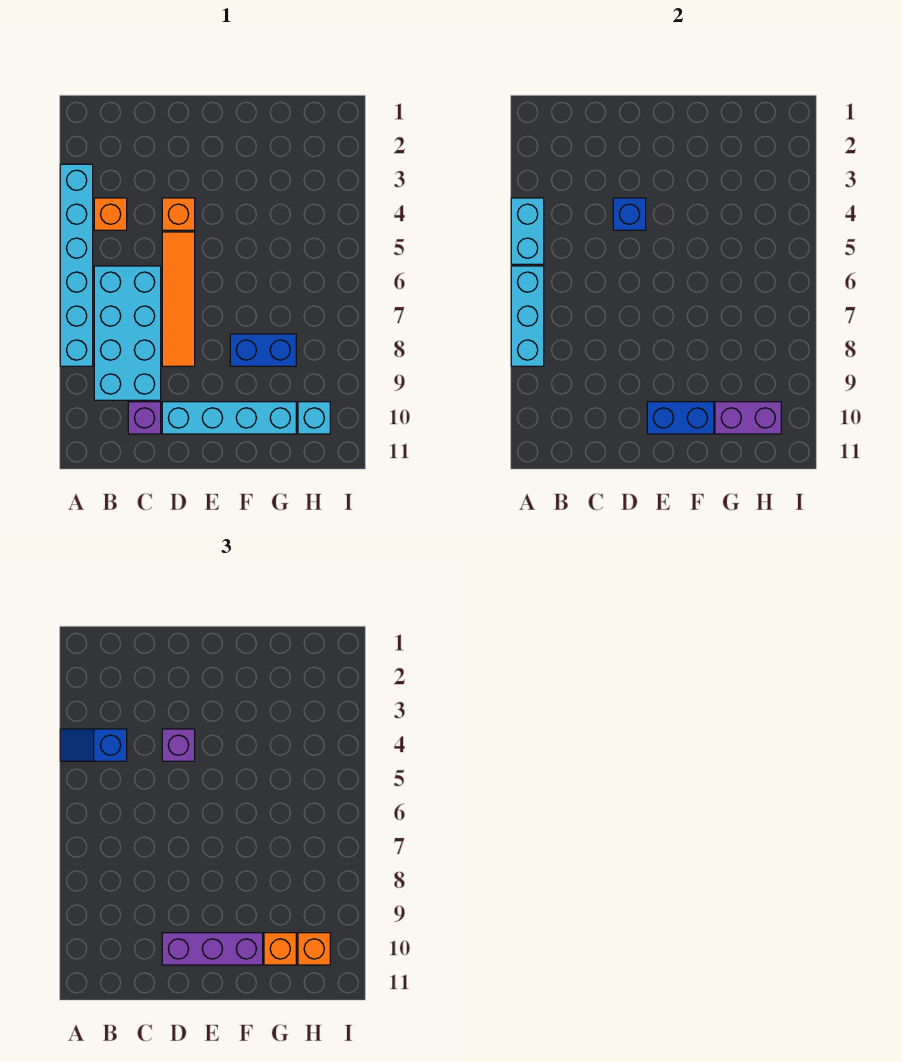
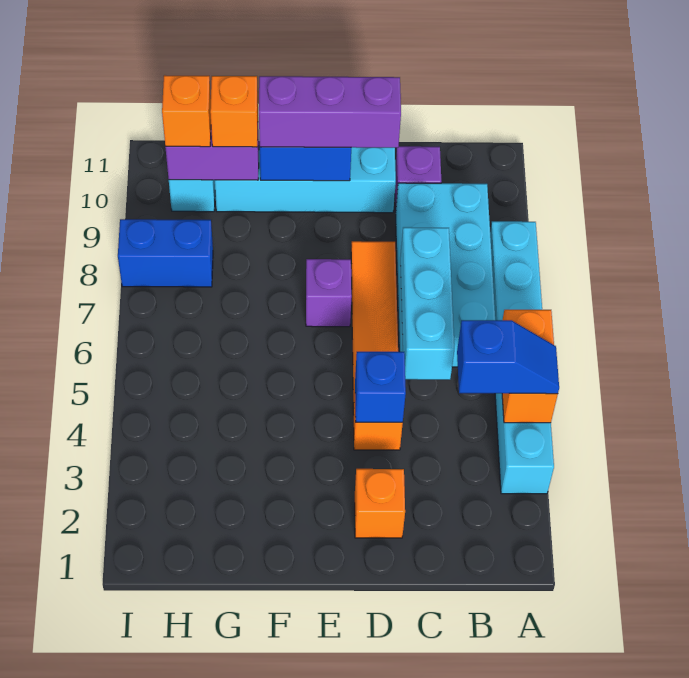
cyan brick A4:A5 level 2 -> orange brick A4:A5 level 2
cyan brick A6:A8 level 2 -> cyan brick C5:C7 level 2
orange brick B4 level 1 -> orange brick D2 level 1
purple brick D4 level 3 -> purple brick E7 level 1
blue brick F8:G8 level 1 -> blue brick H8:I8 level 1

